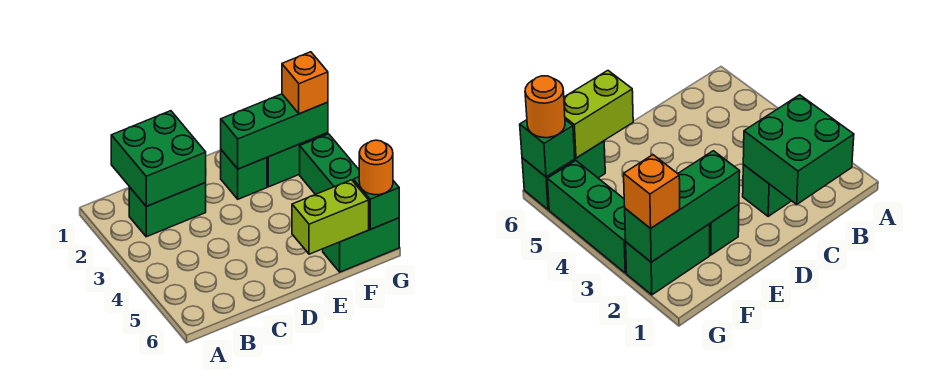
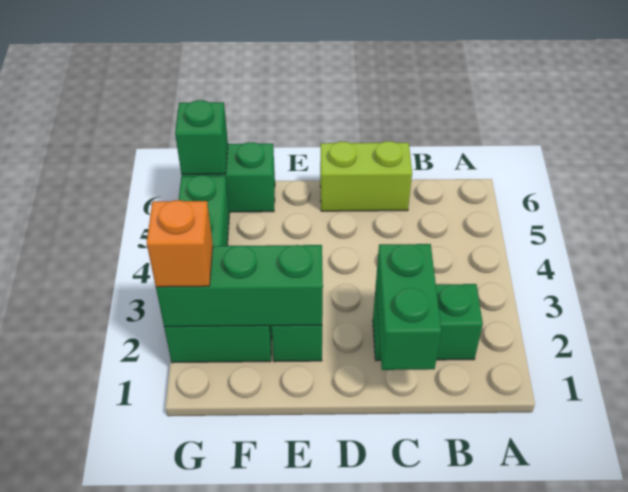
green brick B1:C2 level 2 -> green brick C1:C2 level 2
lime brick E6:F6 level 2 -> lime brick C6:D6 level 1
orange round brick G6 level 3 -> none

